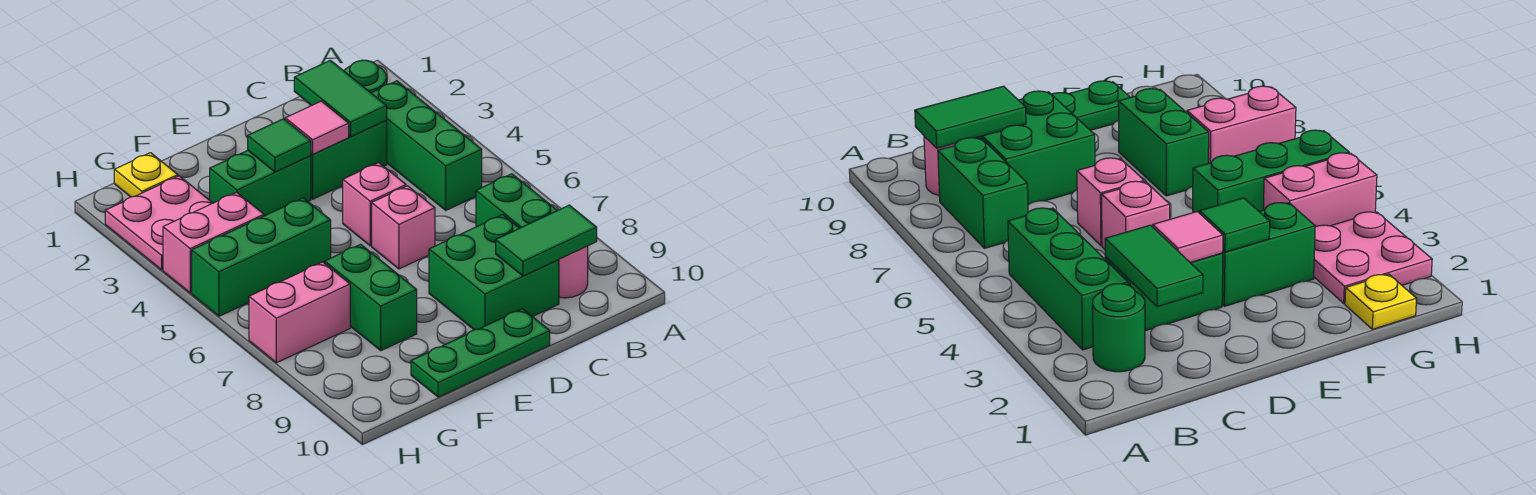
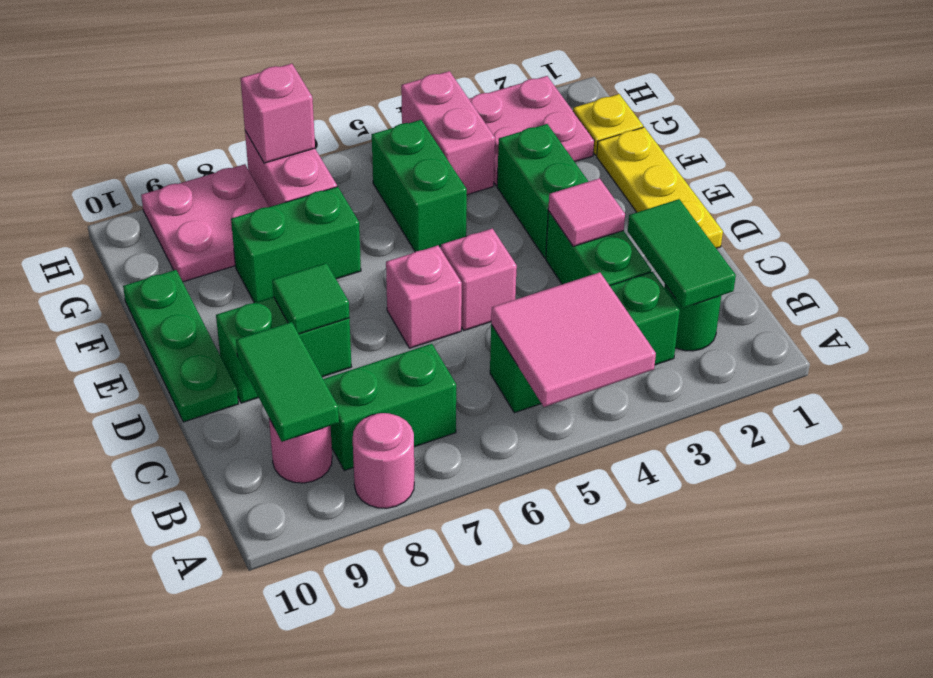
none -> pink tile A4:B5 level 2
none -> pink round brick A8 level 1
green tile C2:C3 level 2 -> green tile B2:C2 level 2
green brick C8:D9 level 1 -> green brick D8:D9 level 1
none -> yellow plate D1:F1 level 1
green tile E3 level 2 -> green tile D8 level 2
green brick F5:H5 level 1 -> green brick F5:G5 level 1
none -> pink plate G8:H9 level 1
none -> pink brick H7 level 2

